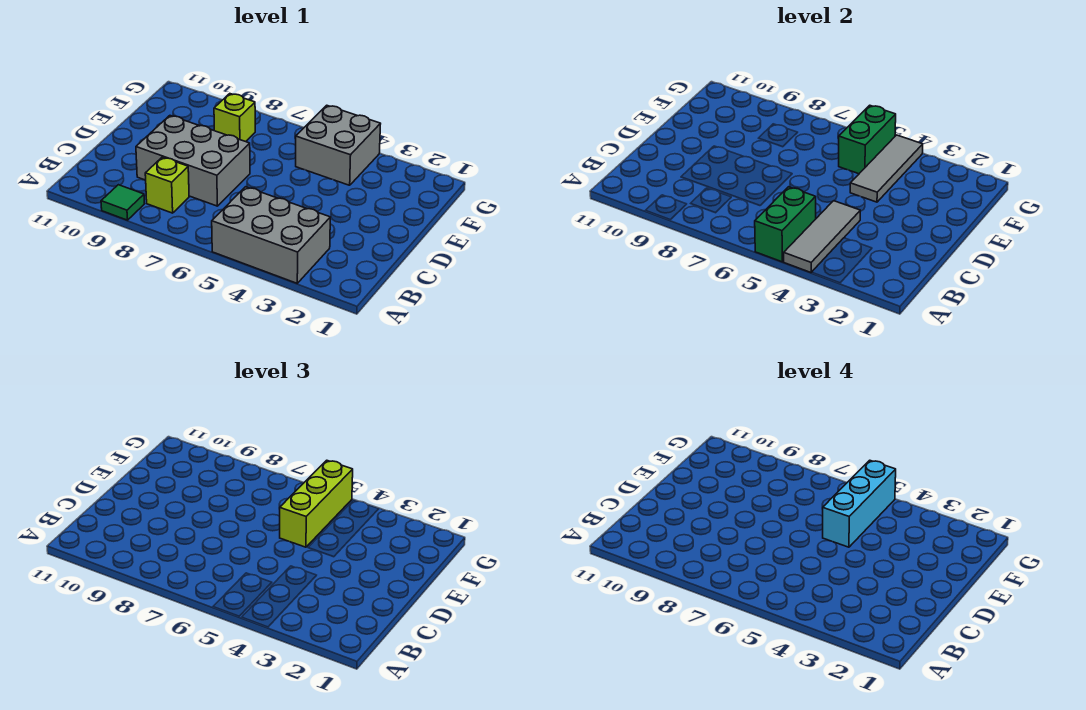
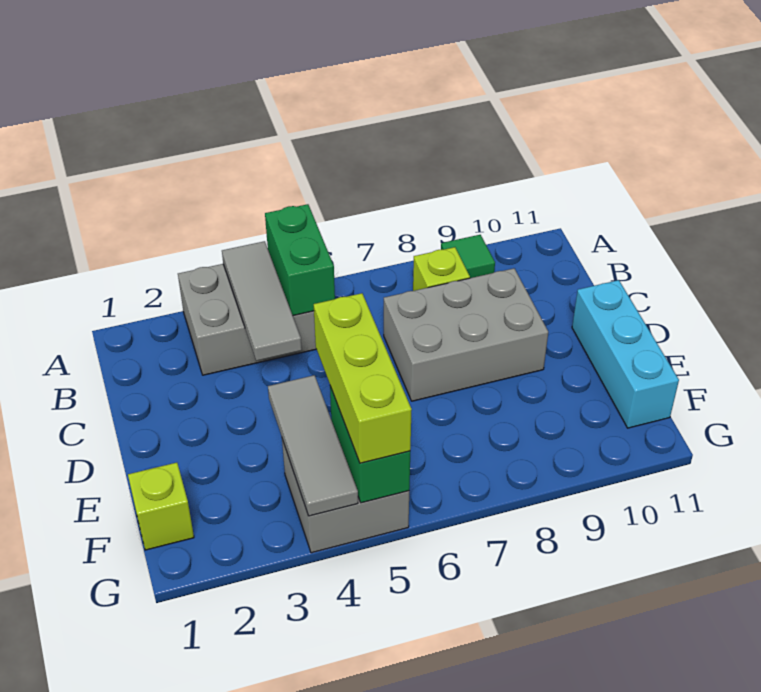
cyan brick E5:G5 level 4 -> cyan brick D11:F11 level 1
lime brick F8 level 1 -> lime brick F1 level 1

